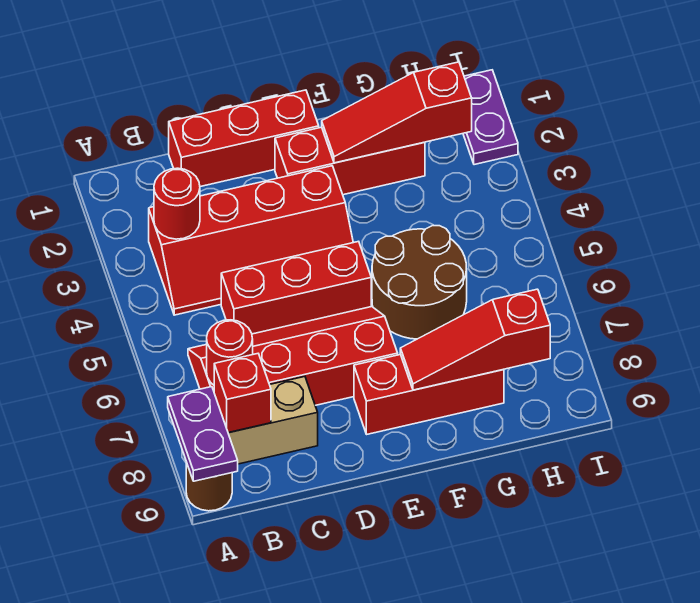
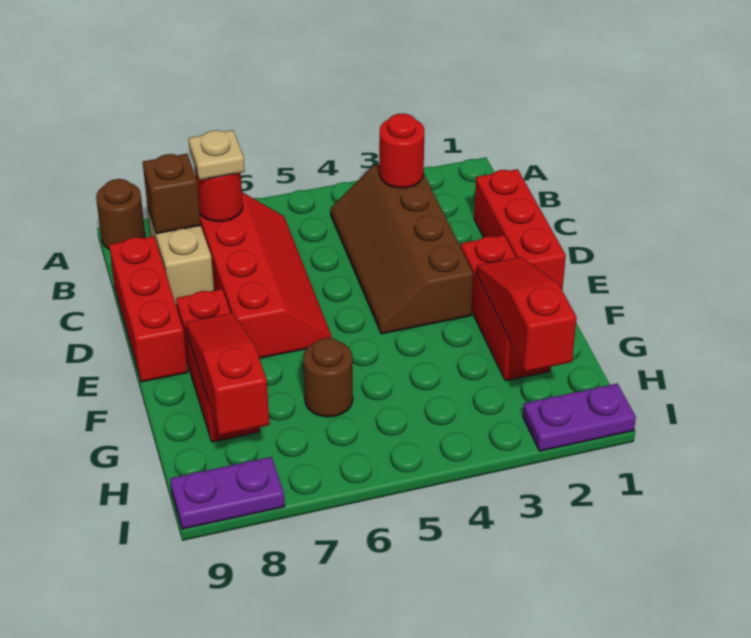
purple plate A8:A9 level 2 -> purple plate I8:I9 level 1
red slope B3:E4 level 1 top 3 -> brown slope B3:E4 level 1 top 3
none -> tan plate B7 level 3
red brick B8 level 2 -> brown brick B8 level 2
red brick C5:E5 level 1 -> red brick C9:E9 level 1
brown round brick F5:G6 level 1 -> brown round brick G6 level 1

